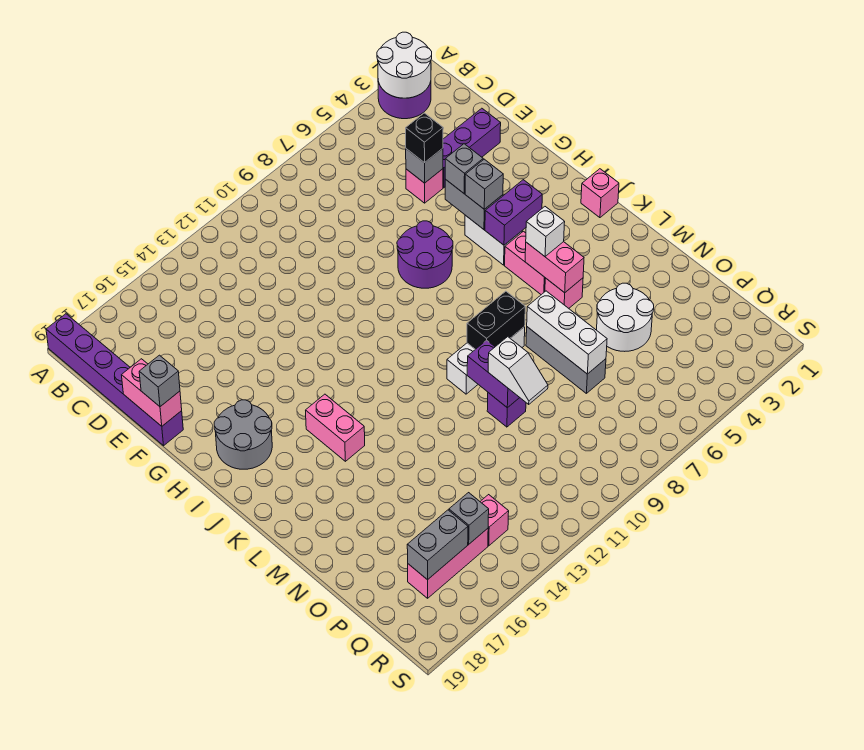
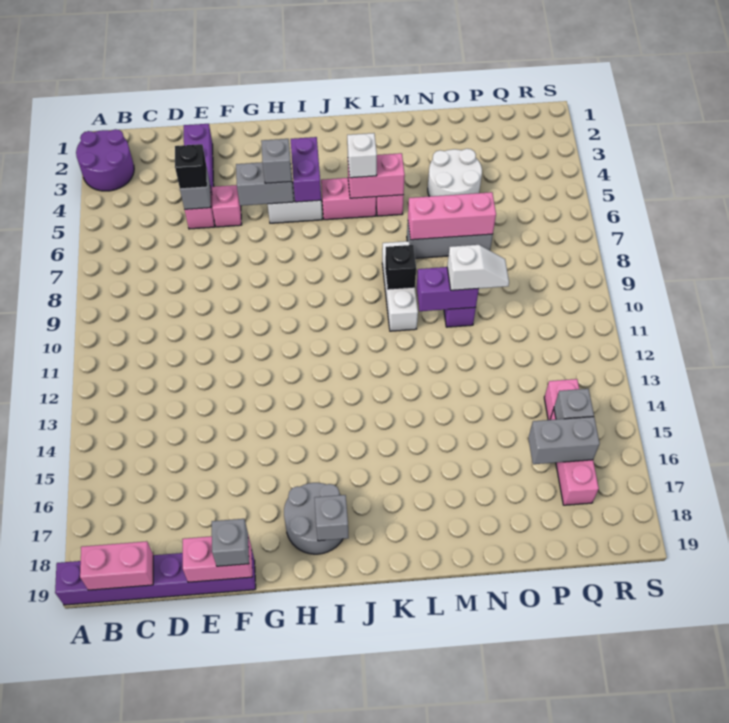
white round brick A2:B3 level 2 -> none
grey brick G5 level 3 -> grey brick I18 level 2
purple round brick G7:H8 level 1 -> none
pink brick J1 level 1 -> pink brick F5 level 1
pink brick J15:K15 level 1 -> pink brick B19:C19 level 2
black brick L8:L9 level 2 -> black brick L9 level 2
white brick M7:O7 level 2 -> pink brick M7:O7 level 2
grey brick Q16:Q17 level 2 -> grey brick P16:Q16 level 2

